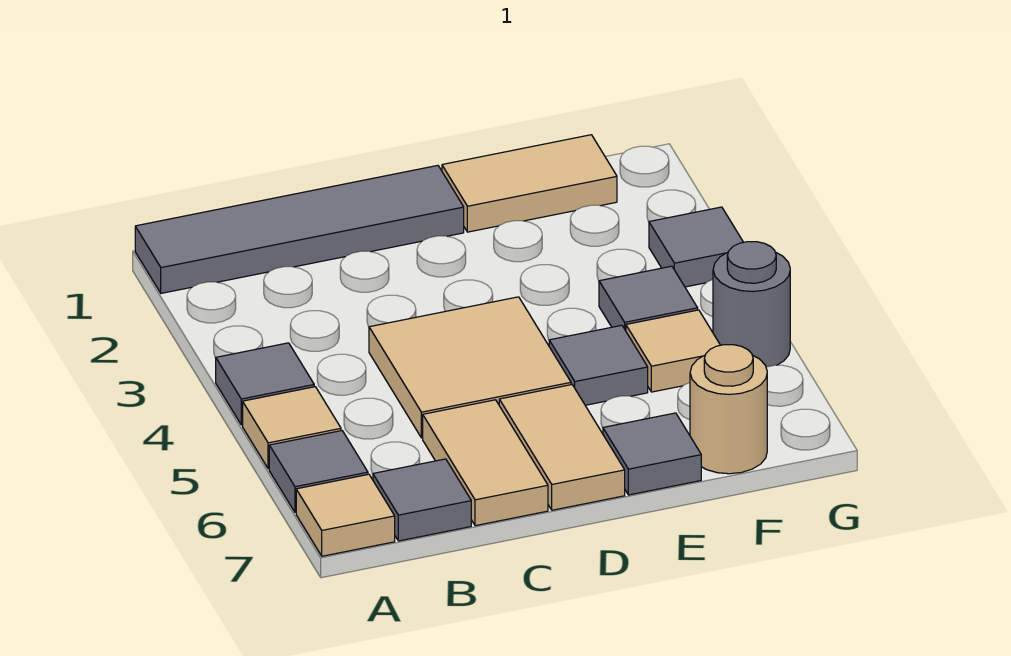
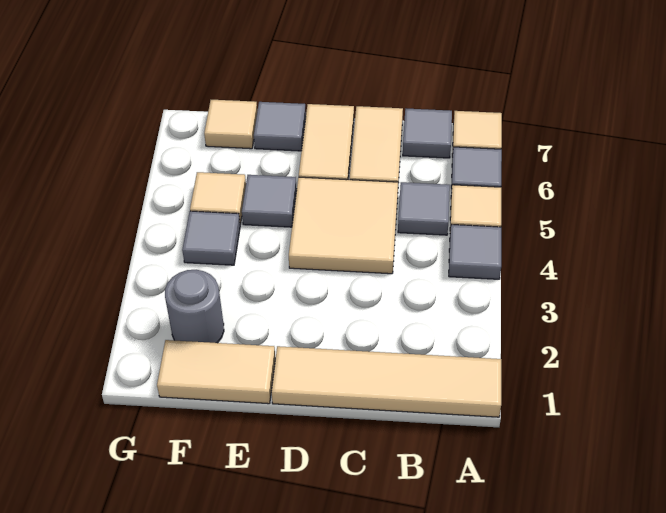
grey tile A1:D1 level 1 -> tan tile A1:D1 level 1
tan round brick F7 level 1 -> tan tile F7 level 1
grey tile G3 level 1 -> grey tile B5 level 1
grey round brick G5 level 1 -> grey round brick F2 level 1

